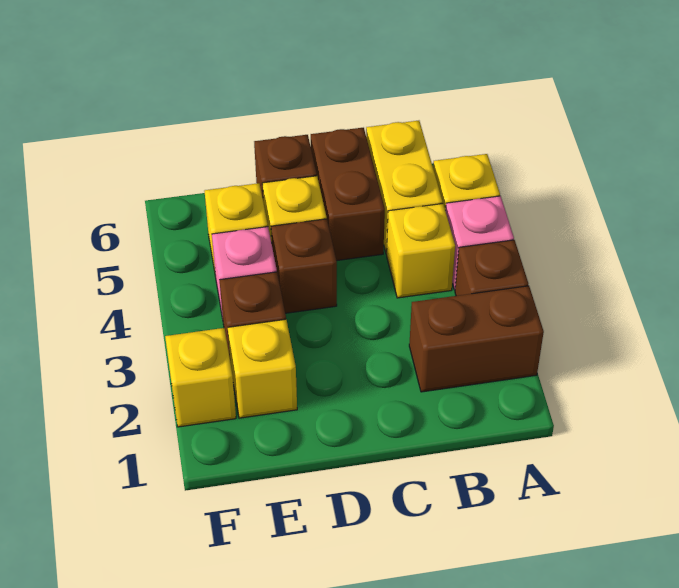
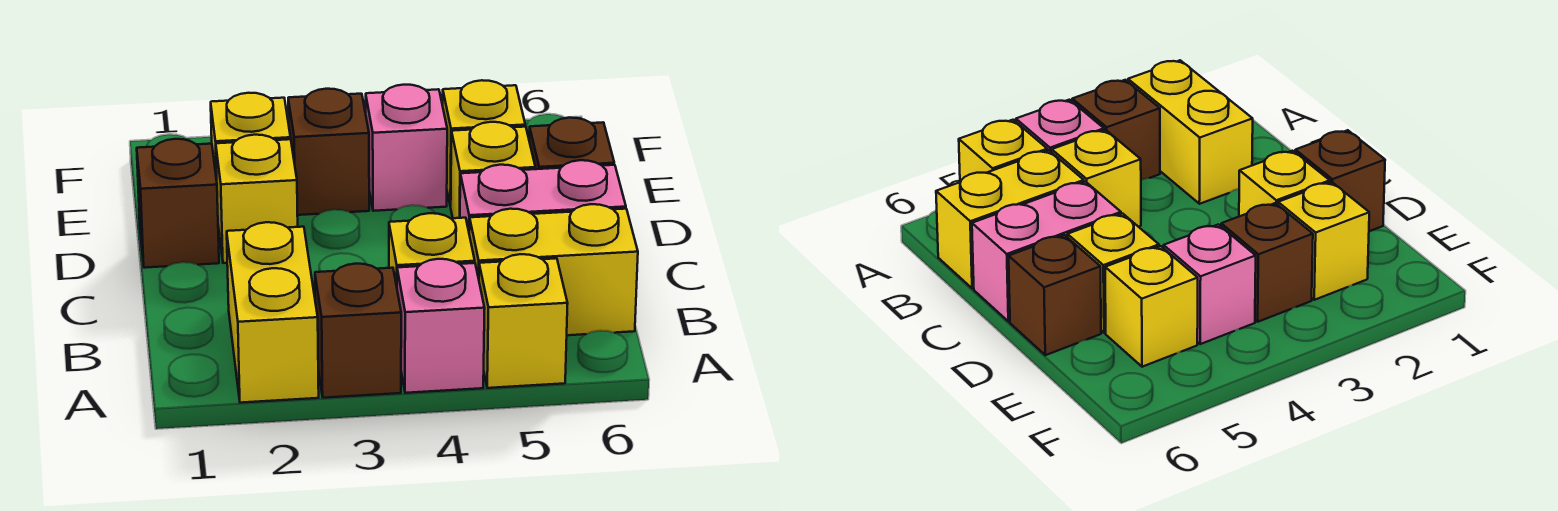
brown brick A2:B2 level 1 -> yellow brick A2:B2 level 1
brown brick C5:C6 level 1 -> pink brick C5:C6 level 1
brown brick D4 level 1 -> brown brick D1 level 1
yellow brick F2 level 1 -> yellow brick D2 level 1

